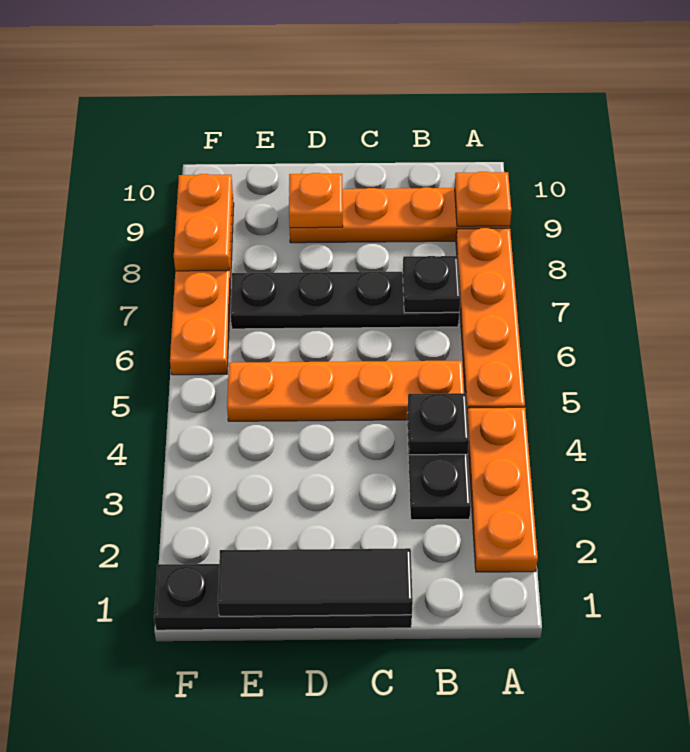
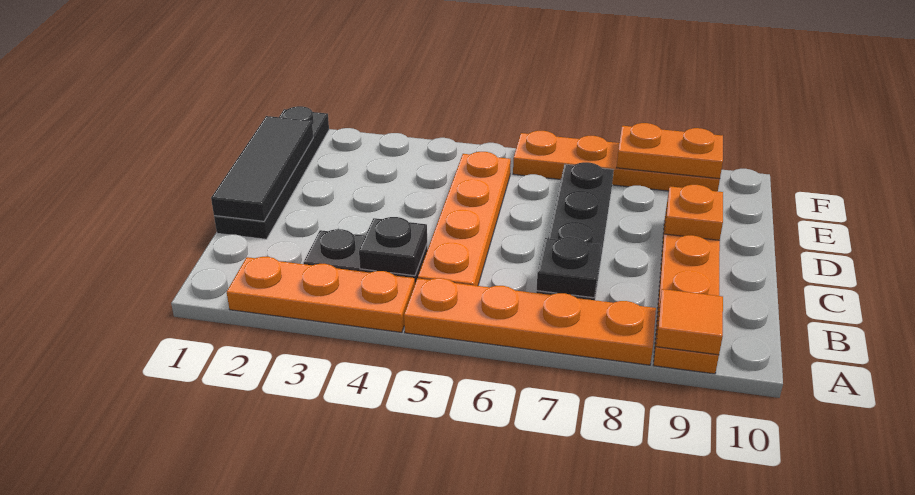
orange plate A9 level 2 -> orange tile A9 level 2

